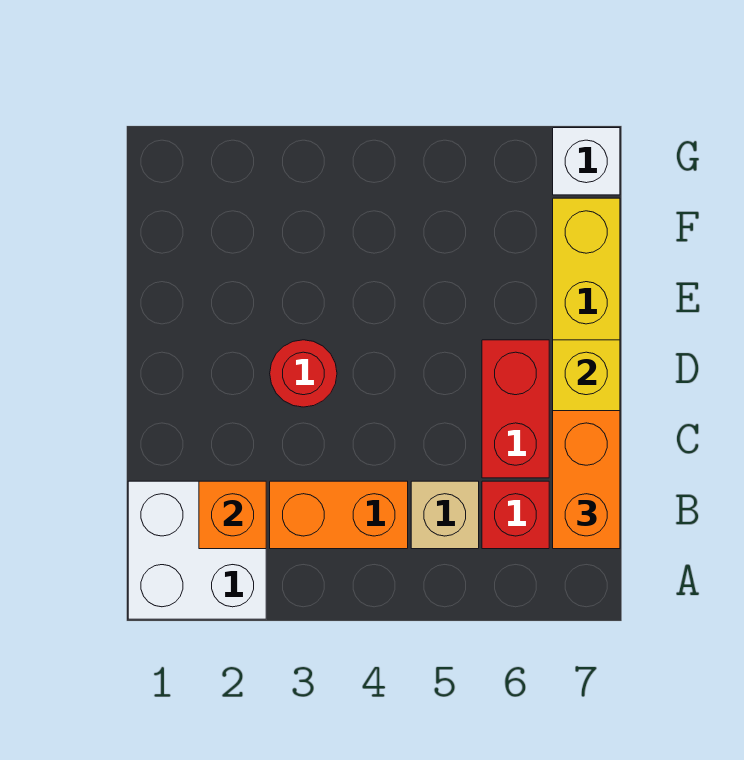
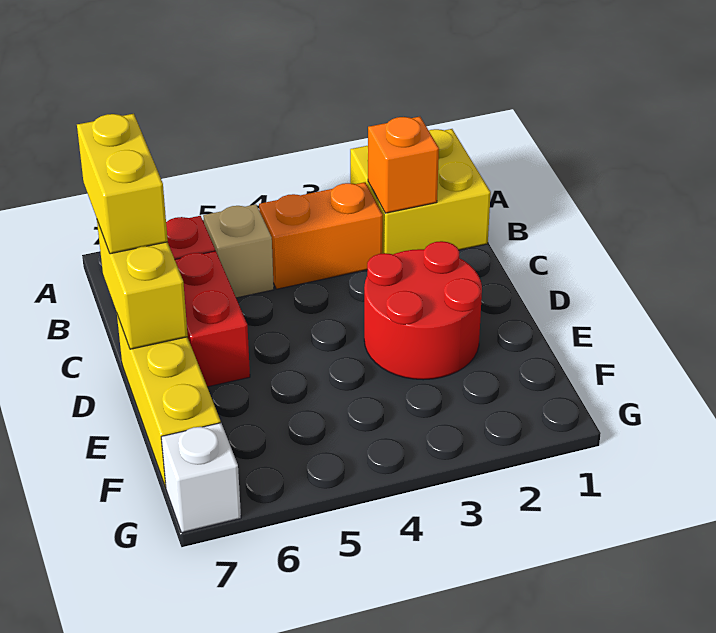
white brick A1:B2 level 1 -> yellow brick A1:B2 level 1
orange brick B7:C7 level 3 -> yellow brick B7:C7 level 3
red round brick D3 level 1 -> red round brick D2:E3 level 1

